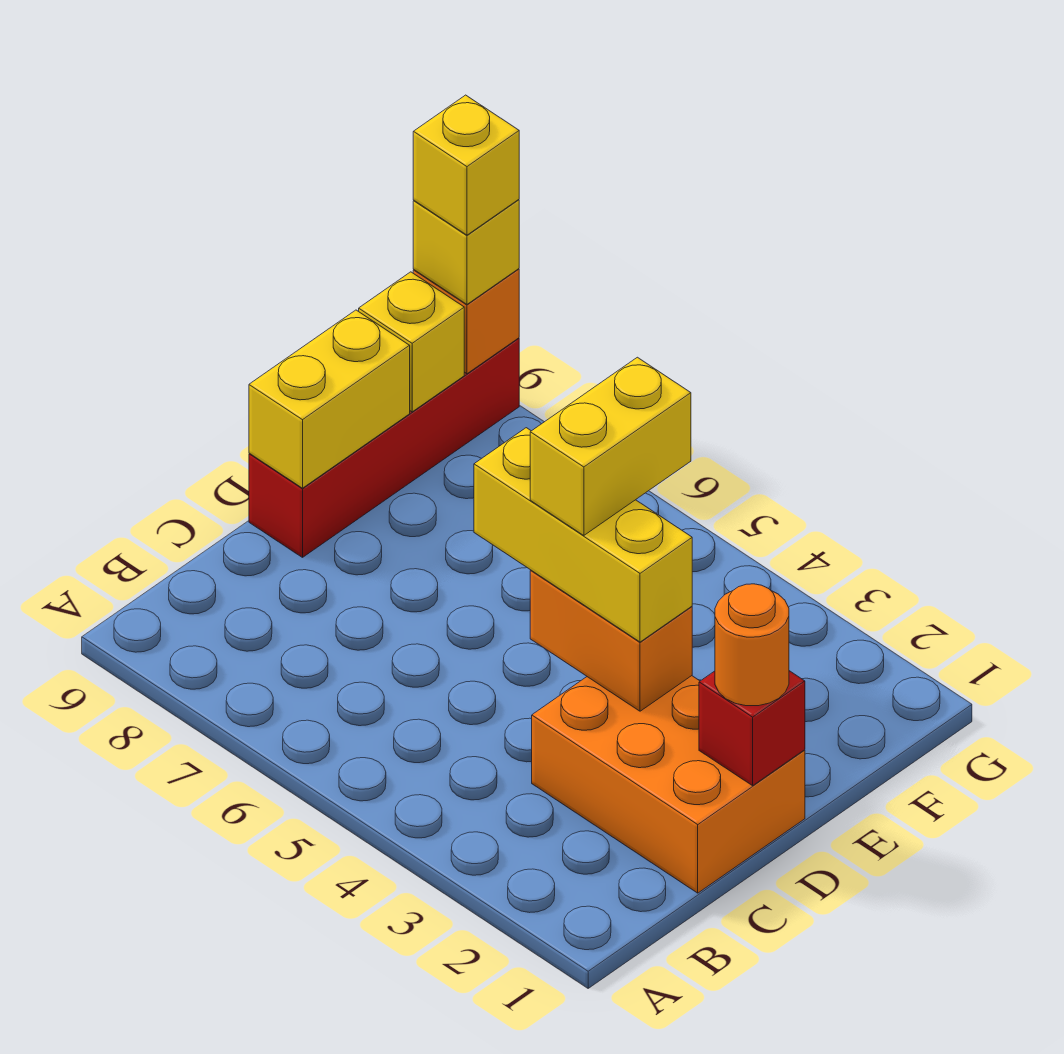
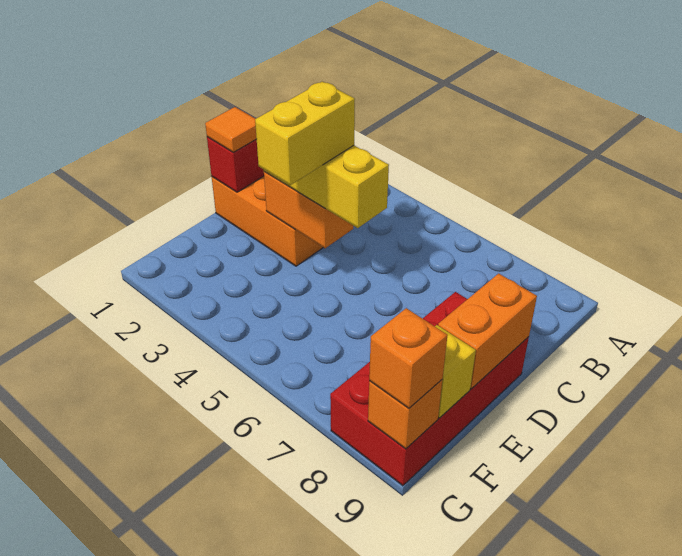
orange round brick D1 level 3 -> orange tile D1 level 3
red brick D9:G9 level 1 -> red brick D8:G9 level 1
yellow brick D9:E9 level 2 -> orange brick D9:E9 level 2
yellow brick G9 level 3 -> orange brick G9 level 3
yellow brick G9 level 4 -> none

